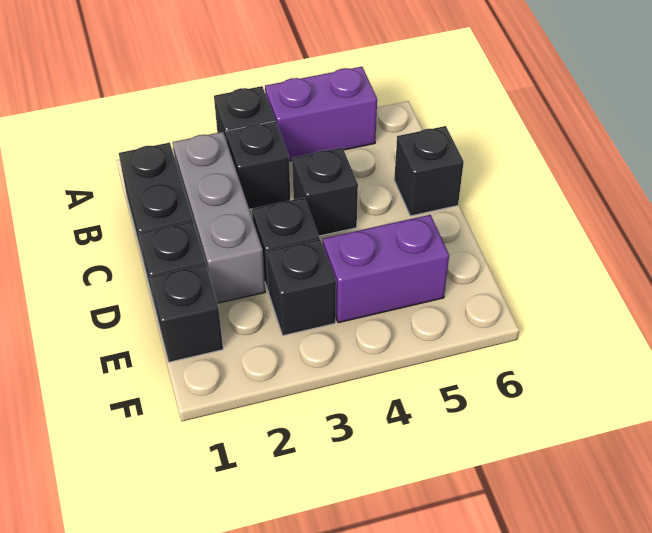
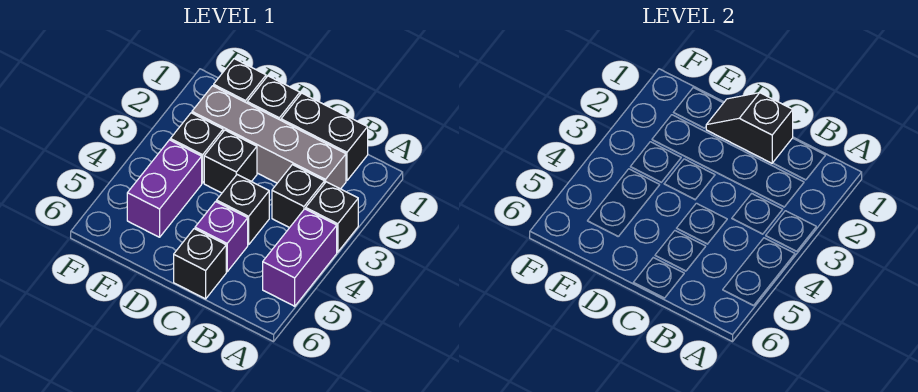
grey brick B2:D2 level 1 -> grey brick B2:E2 level 1
none -> black slope C1:D1 level 2 top C
none -> purple brick C5 level 1

